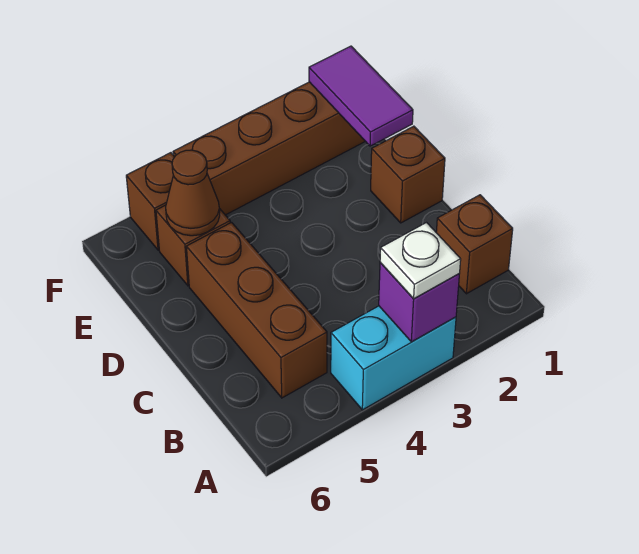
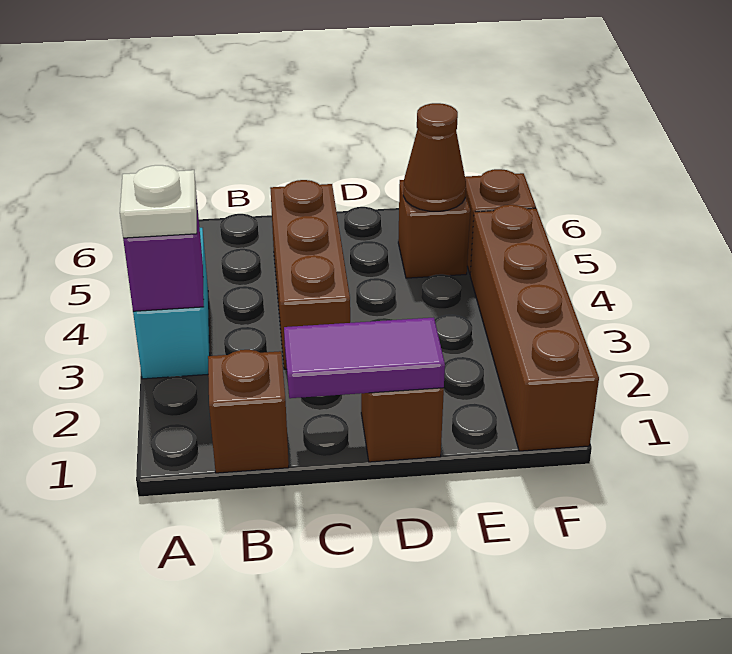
brown brick B5:D5 level 1 -> brown brick C3:C5 level 1
purple tile E1:F1 level 2 -> purple tile C1:D1 level 2

